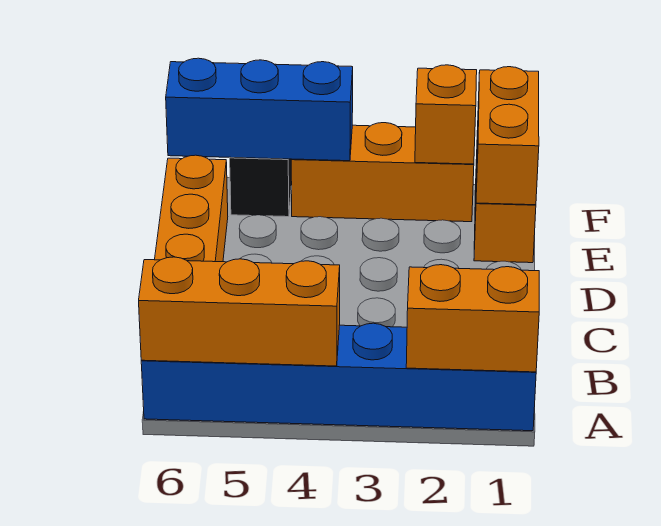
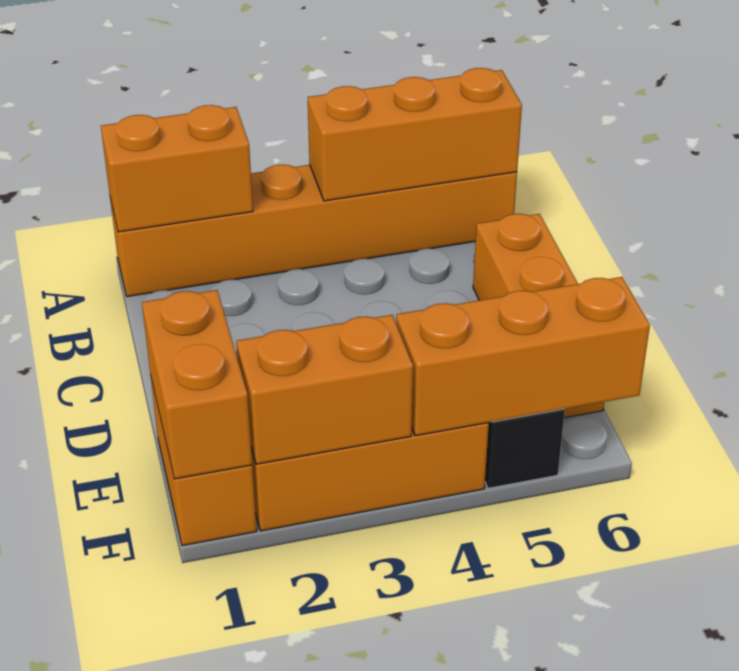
blue brick A1:A6 level 1 -> orange brick A1:A6 level 1
orange brick F2 level 2 -> orange brick F2:F3 level 2
blue brick F4:F6 level 2 -> orange brick F4:F6 level 2

